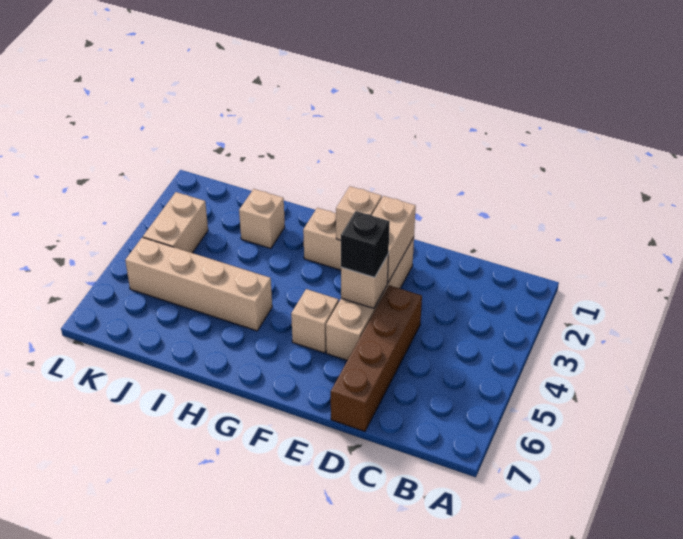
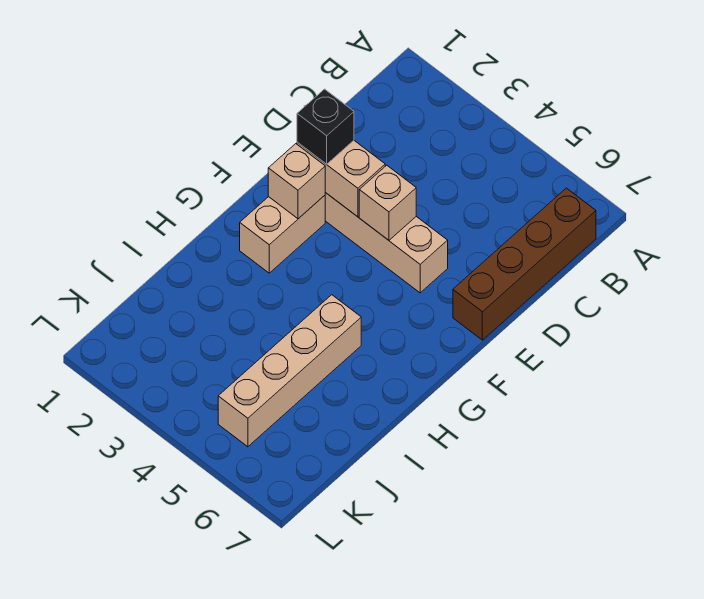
brown brick D4:D7 level 1 -> brown brick B7:E7 level 1
black brick E4 level 3 -> black brick E2 level 3
tan brick F5 level 1 -> none
tan brick I2 level 1 -> none
tan brick K3:K4 level 1 -> none

